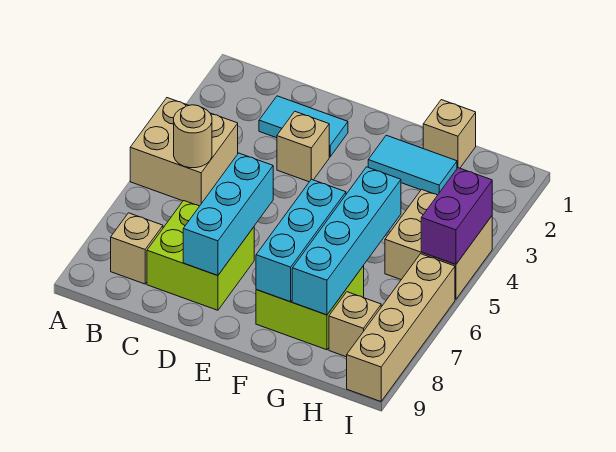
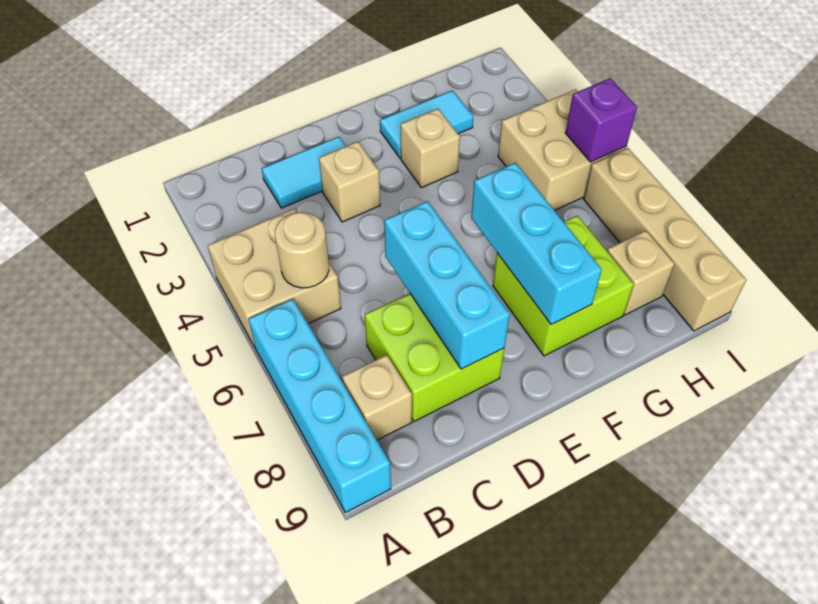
tan brick G1 level 1 -> tan brick F3 level 1
cyan brick G5:G8 level 2 -> cyan brick A6:A9 level 1
purple brick I4:I5 level 2 -> purple brick I5 level 2

